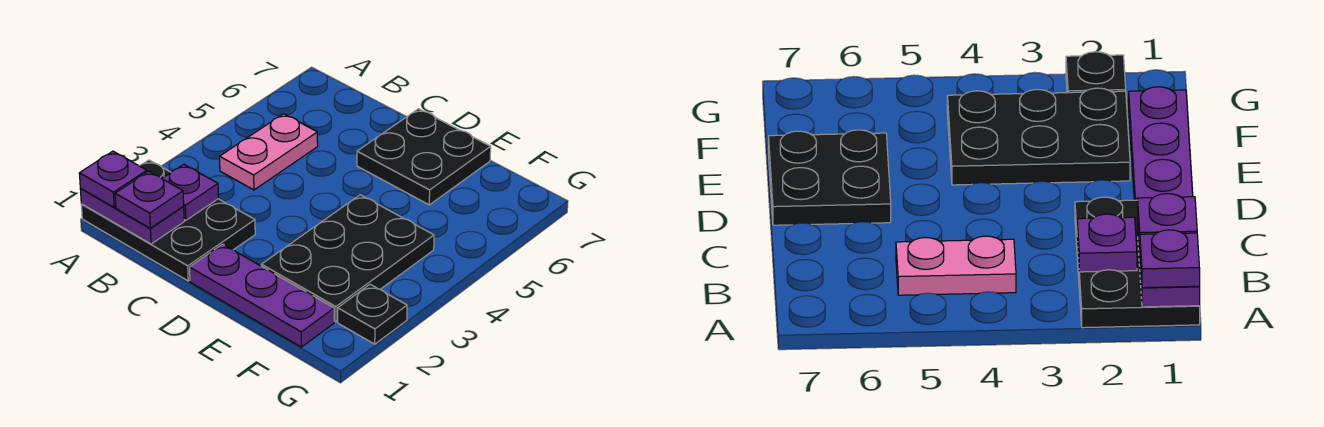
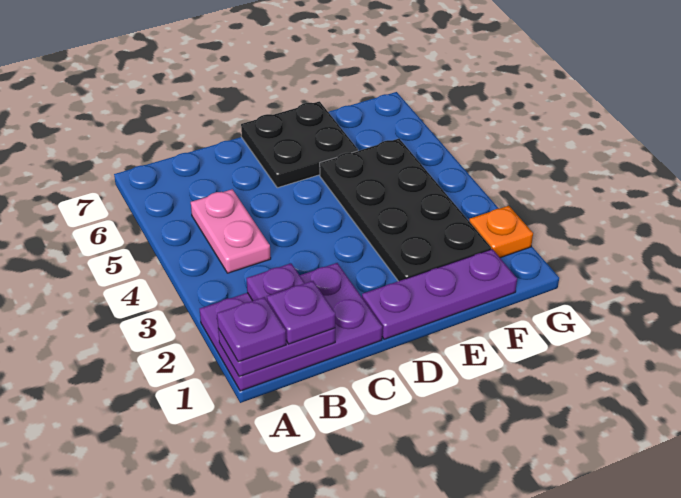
black plate A1:C2 level 1 -> purple plate A1:C2 level 1
black plate E2:F4 level 1 -> black plate E2:F5 level 1
black plate G2 level 1 -> orange plate G2 level 1

